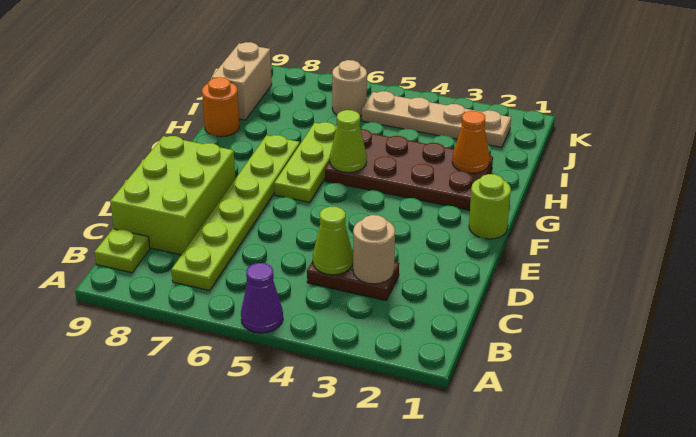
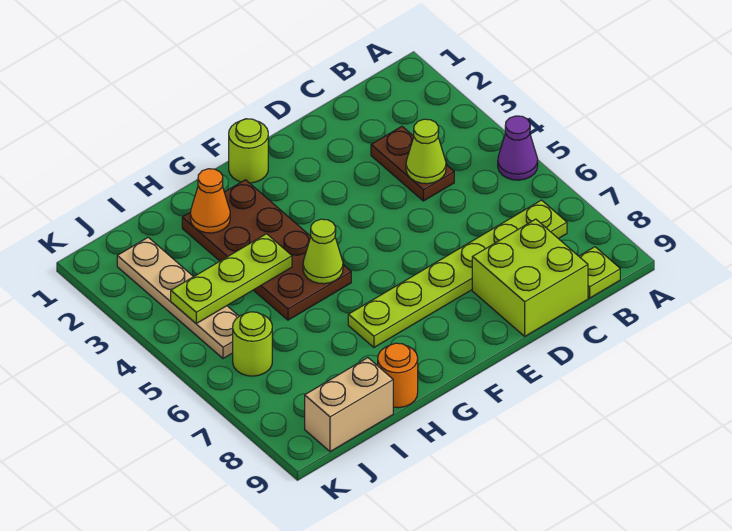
tan round brick C3 level 2 -> none
lime brick C8:E9 level 1 -> lime brick C8:D9 level 1
lime plate F6:H6 level 1 -> lime plate H4:J4 level 2
tan round brick J6 level 1 -> lime round brick J6 level 1

